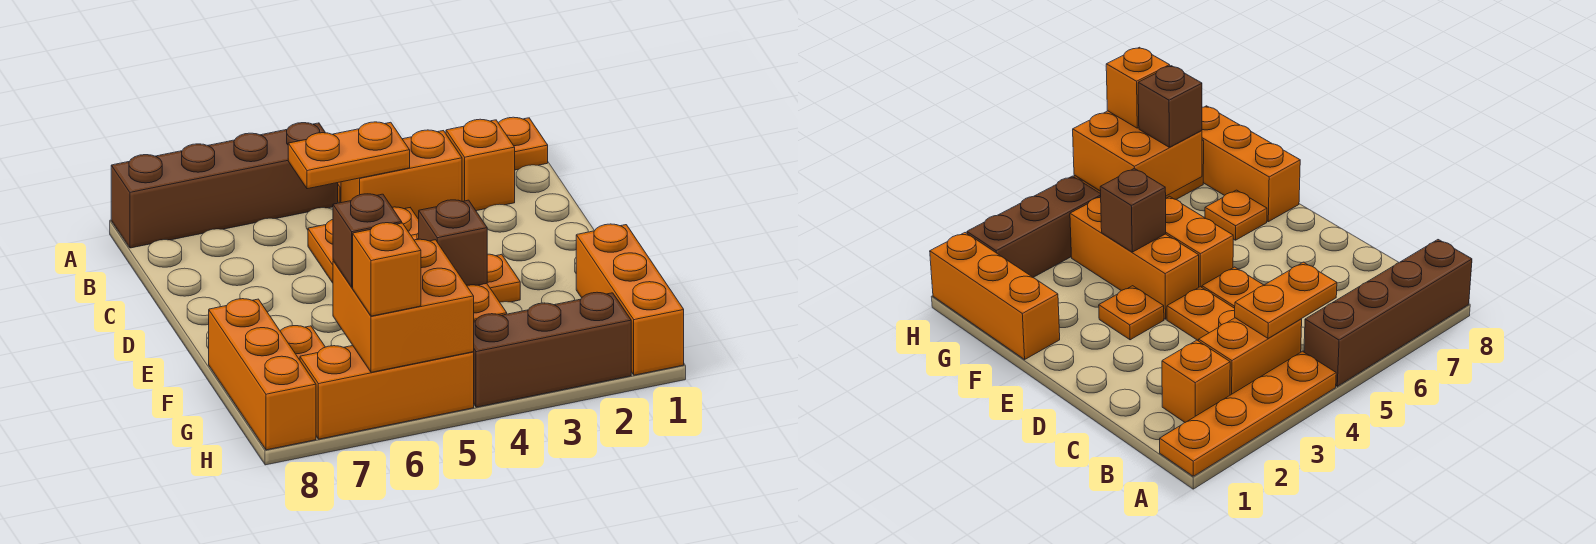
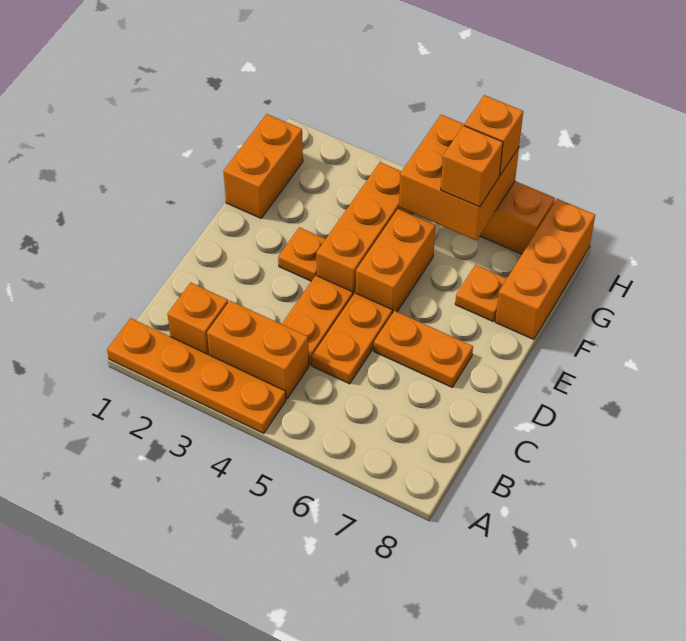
brown brick A5:A8 level 1 -> none
orange plate B4:B5 level 2 -> orange plate D6:D7 level 1
orange brick F1:H1 level 1 -> orange brick F1:G1 level 1
brown brick F4 level 2 -> none
brown brick G6 level 3 -> orange brick G6 level 3
brown brick H2:H4 level 1 -> none

